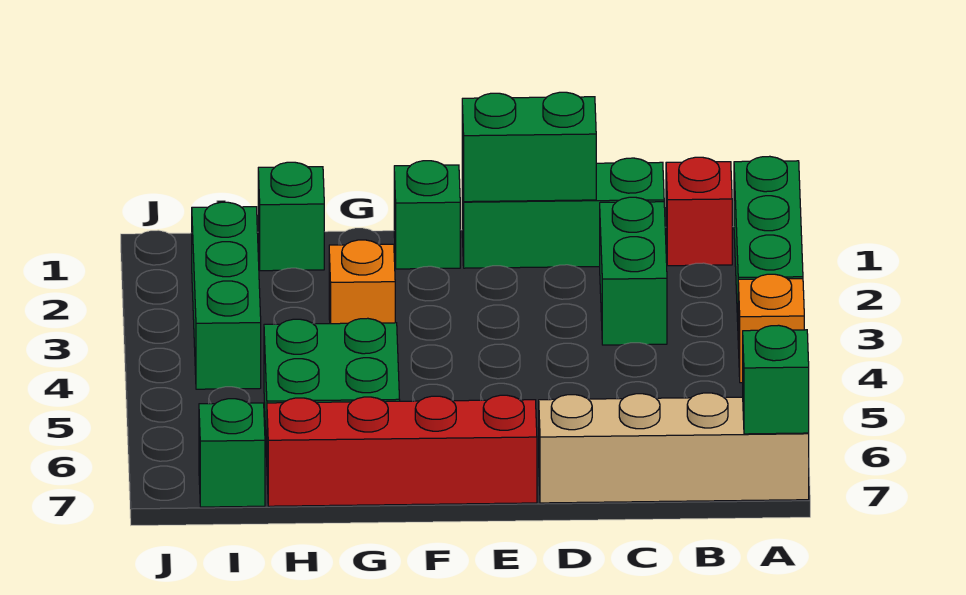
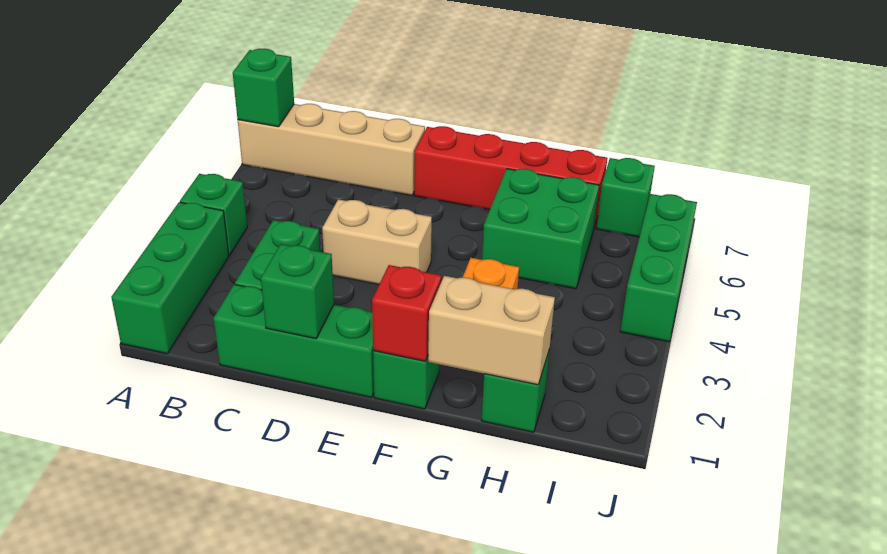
orange brick A4 level 1 -> green brick A4 level 1
red brick B1 level 1 -> red brick F1 level 2
green brick D1:E1 level 2 -> green brick D1 level 2
none -> tan brick D4:E4 level 1
none -> tan brick G1:H1 level 2
green brick I2:I4 level 1 -> green brick J4:J6 level 1

